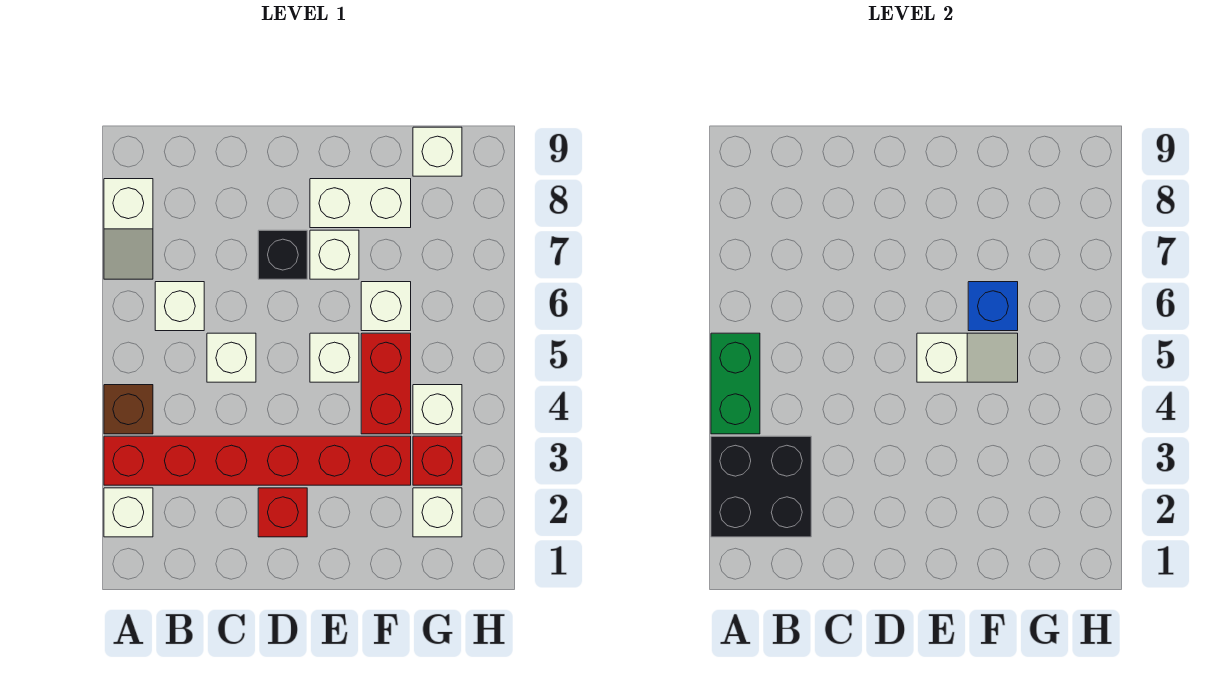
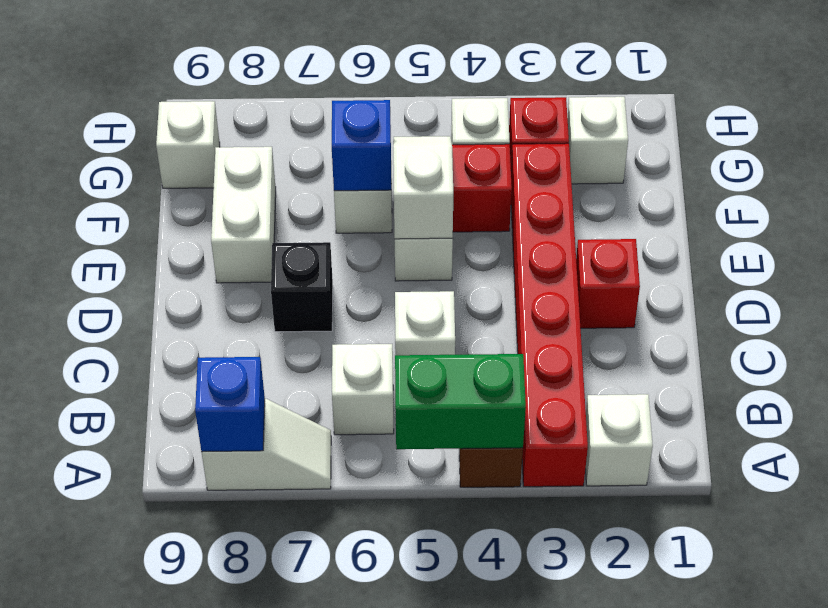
black brick A2:B3 level 2 -> none
none -> blue brick A8 level 2
white brick E7 level 1 -> none

